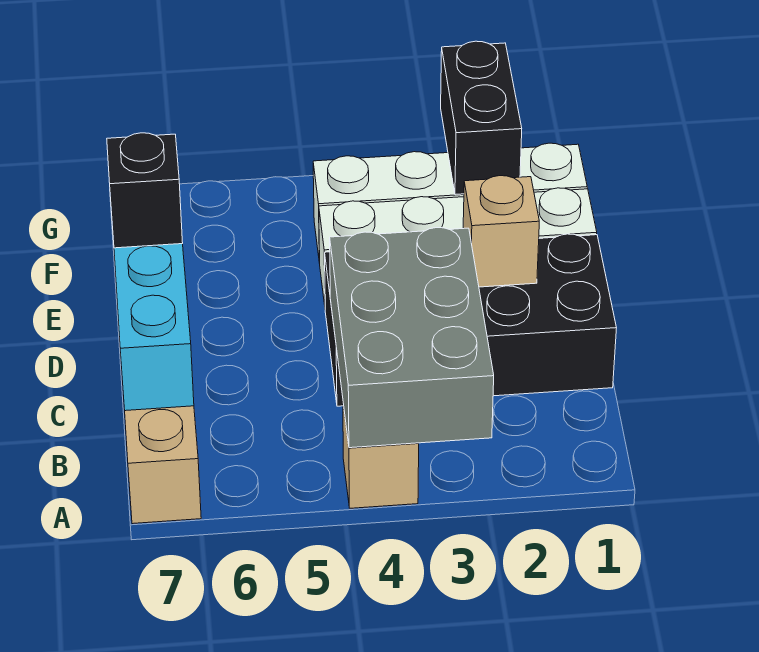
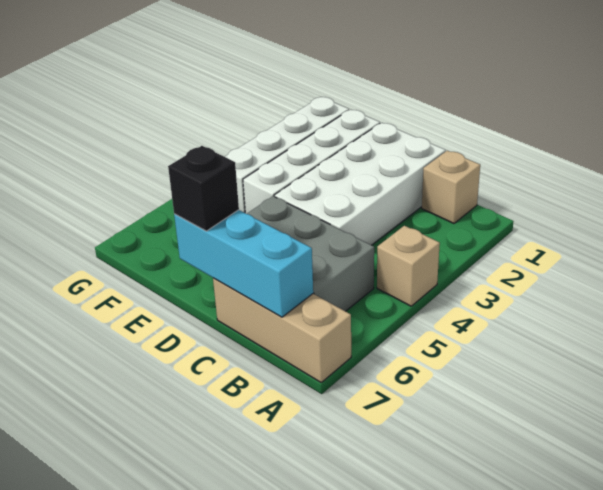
grey brick A3:C4 level 2 -> grey brick B5:D6 level 1
black brick C1:D4 level 1 -> white brick C1:D4 level 1
tan brick D2 level 2 -> tan brick B1 level 1
black brick F2:G2 level 2 -> none

